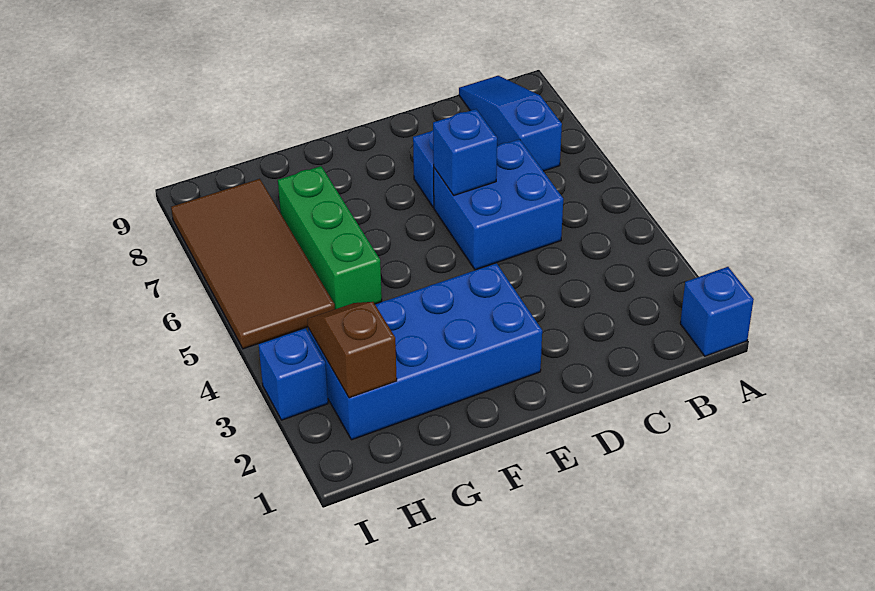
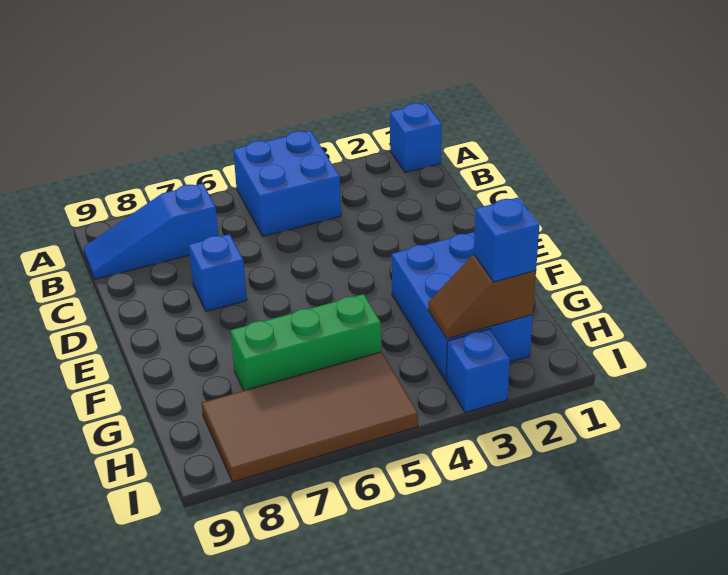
blue brick C5:D6 level 1 -> blue brick A4:B5 level 1
blue brick D6 level 2 -> blue brick H2 level 3
blue brick E2:H3 level 1 -> blue brick F2:H3 level 1

